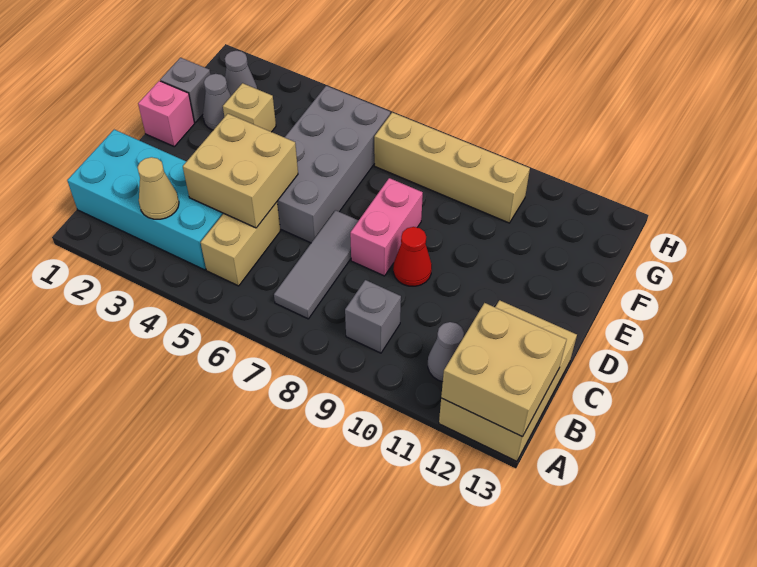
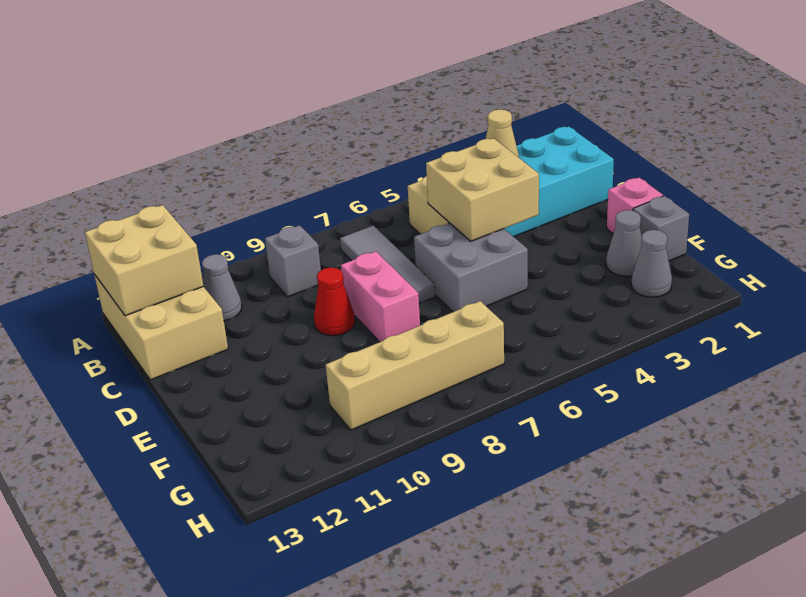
grey brick D5:G6 level 1 -> grey brick D5:E6 level 1
tan brick F3 level 1 -> none

